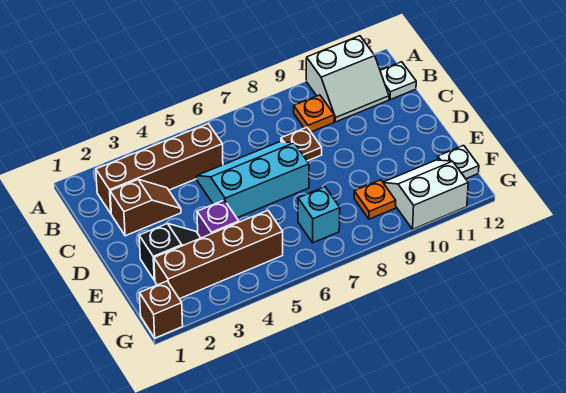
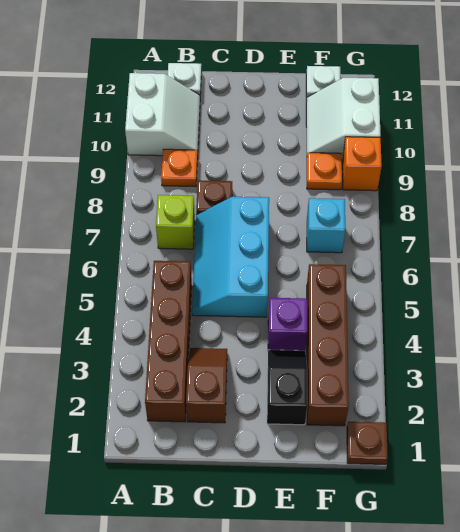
none -> lime brick B7 level 1
brown brick G1 level 1 -> brown plate G1 level 1
none -> orange brick G9 level 1

